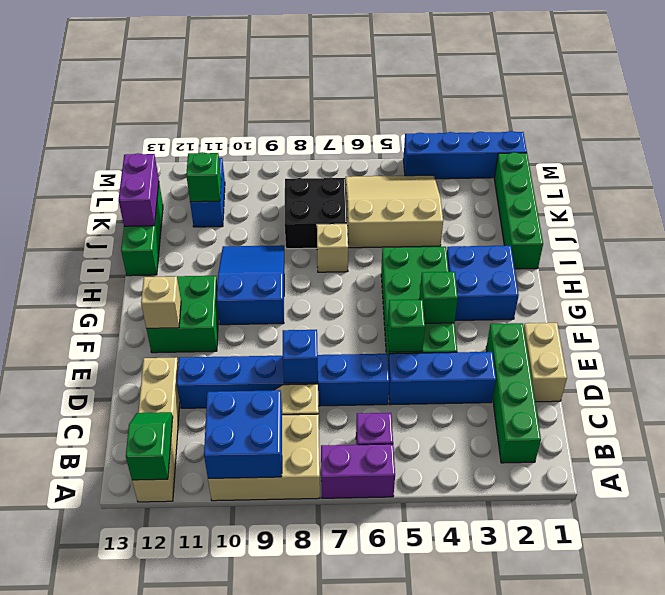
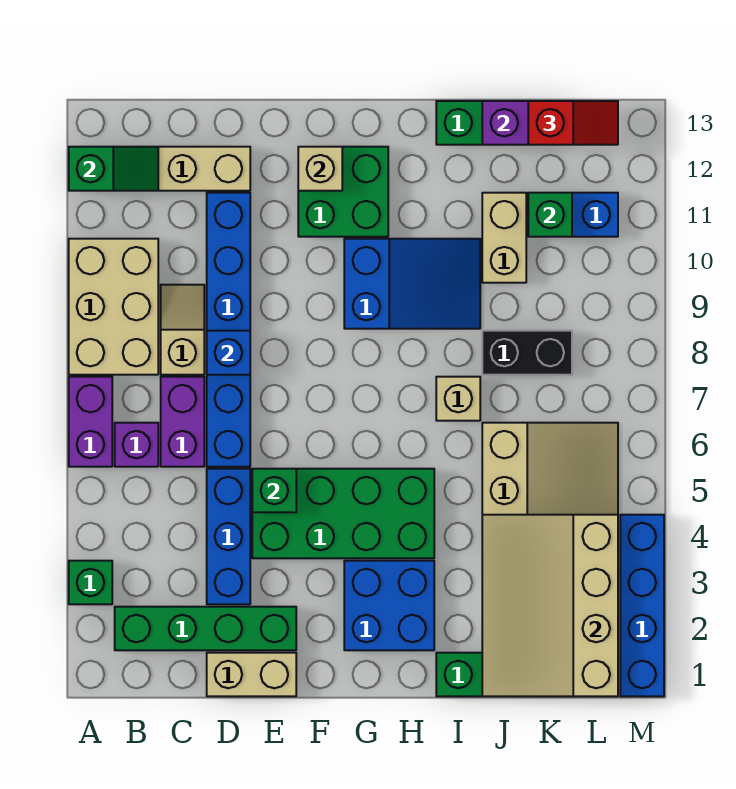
blue brick A9:B10 level 2 -> none
none -> purple brick C6:C7 level 1
green brick F4 level 2 -> green brick A3 level 1
none -> tan slope J1:L4 level 2 top L
black brick J7:K8 level 1 -> black brick J8:K8 level 1
none -> tan brick J10:J11 level 1
none -> red slope K13:L13 level 3 top K

